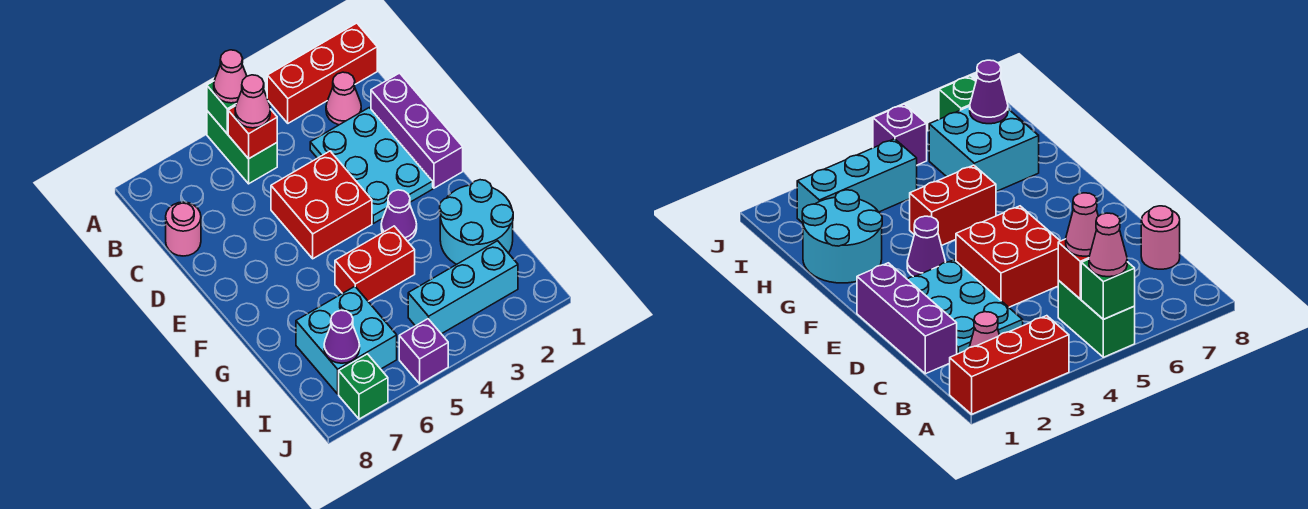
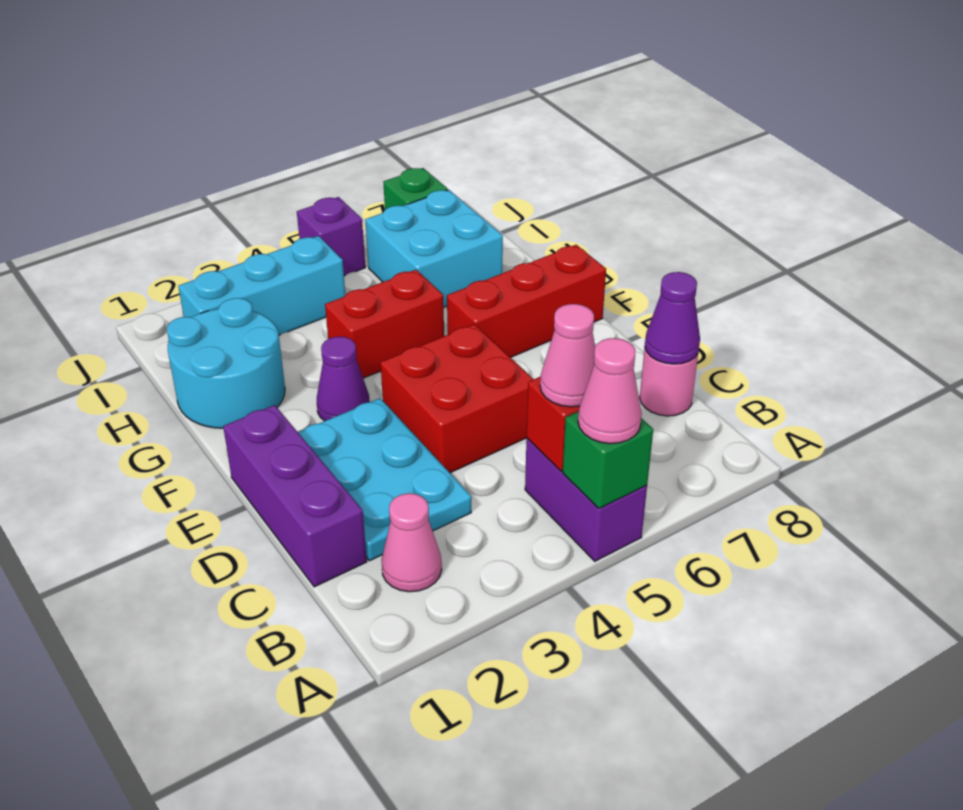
red brick A1:A3 level 1 -> red brick F6:F8 level 1
green brick A5:B5 level 1 -> purple brick A5:B5 level 1
purple cone I7 level 2 -> purple cone C8 level 2

